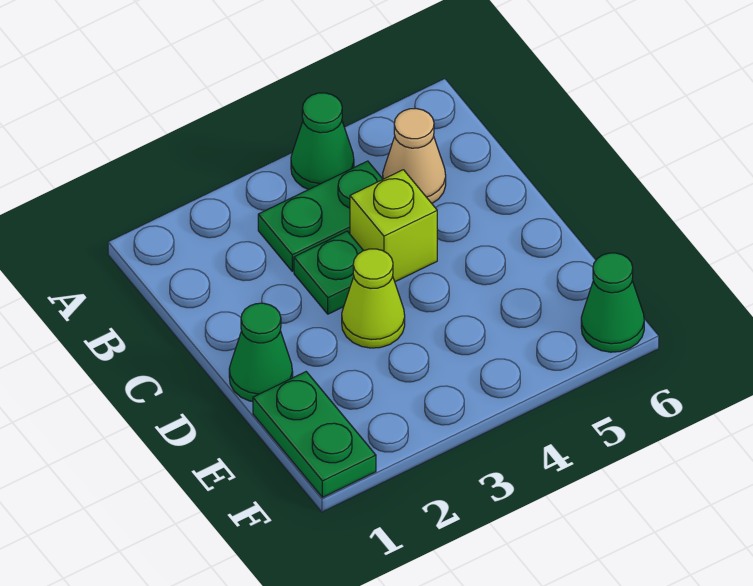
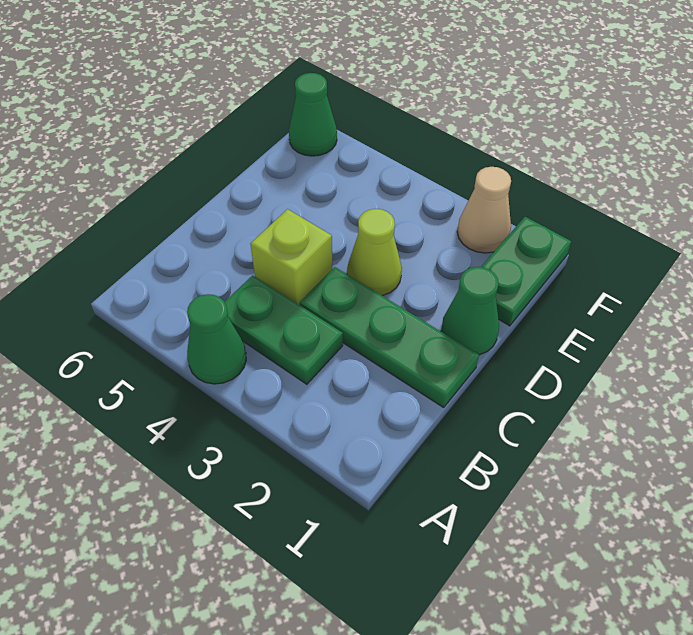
tan cone B5 level 1 -> tan cone F2 level 1
green plate C3 level 1 -> green plate C1:C3 level 1

